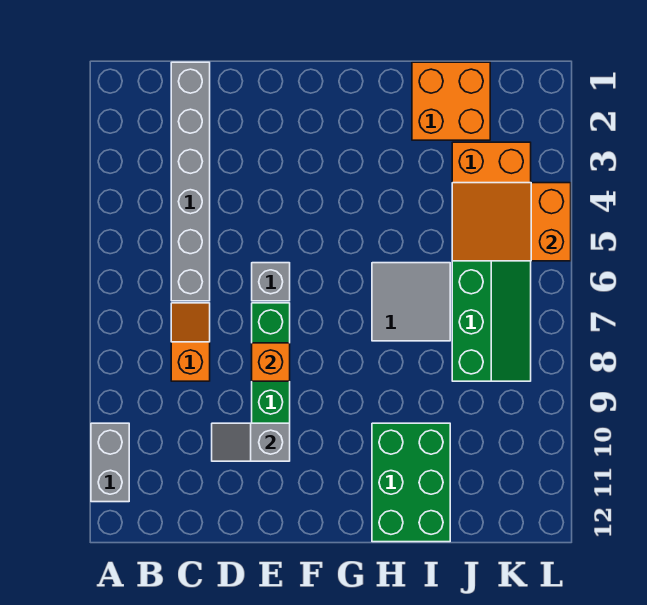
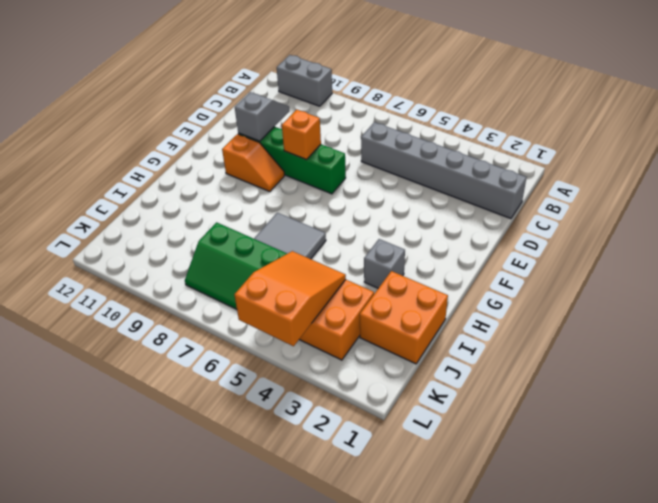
orange slope C7:C8 level 1 top 8 -> orange slope F9:F10 level 1 top 10
grey brick E6 level 1 -> grey brick H3 level 1
green brick H10:I12 level 1 -> none

